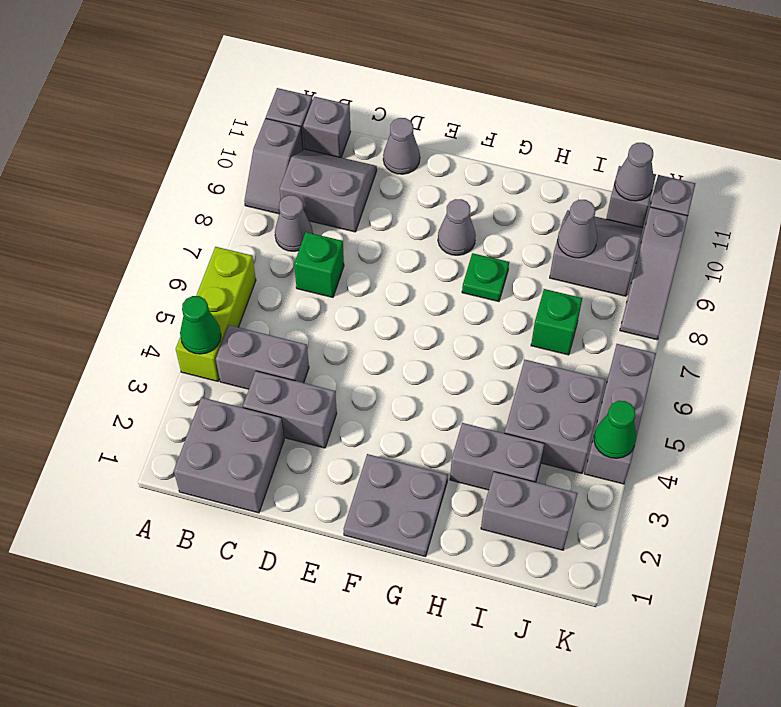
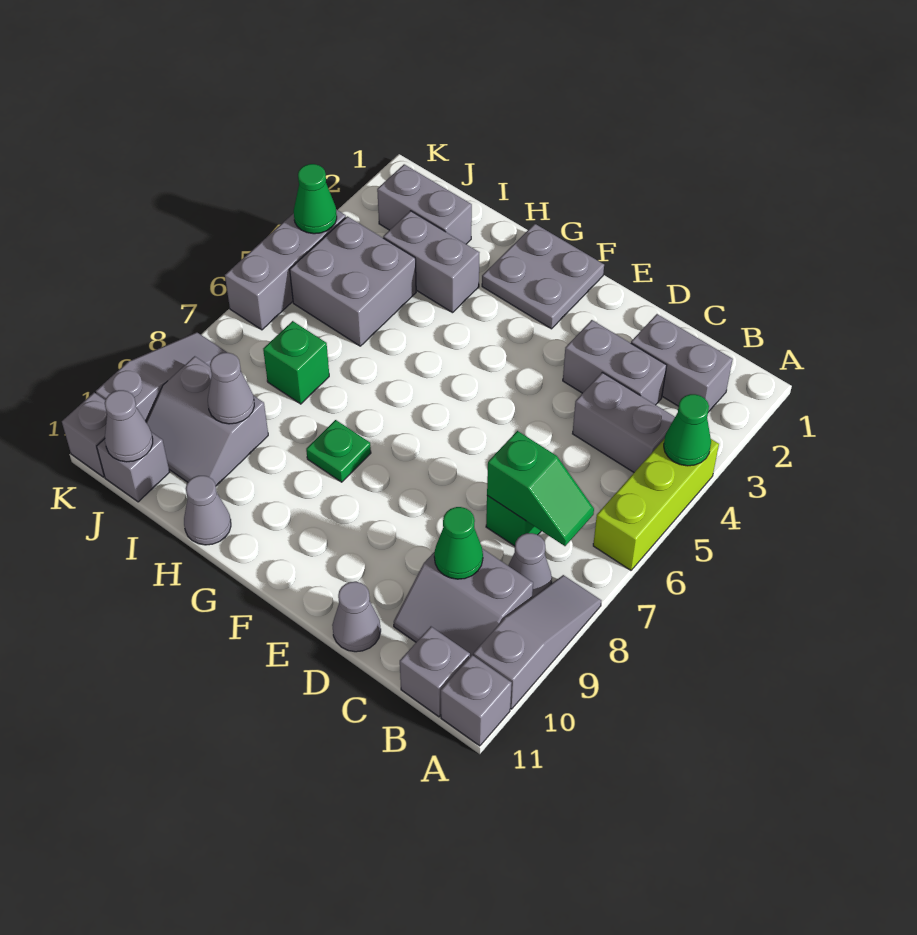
grey slope A9:A10 level 1 top 10 -> grey slope A8:A10 level 1 top 10
grey brick B1:C2 level 1 -> grey brick B2:C2 level 1
none -> green slope B7:C7 level 2 top C
none -> green cone C9 level 2
grey cone F9 level 1 -> grey cone H11 level 1

